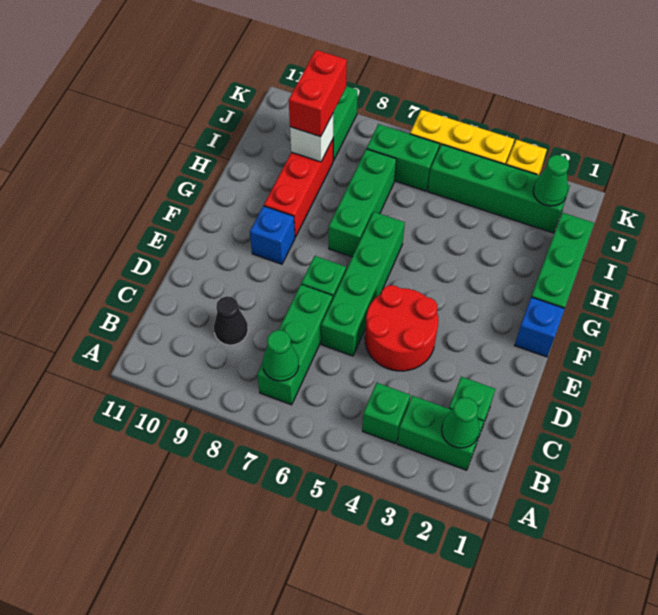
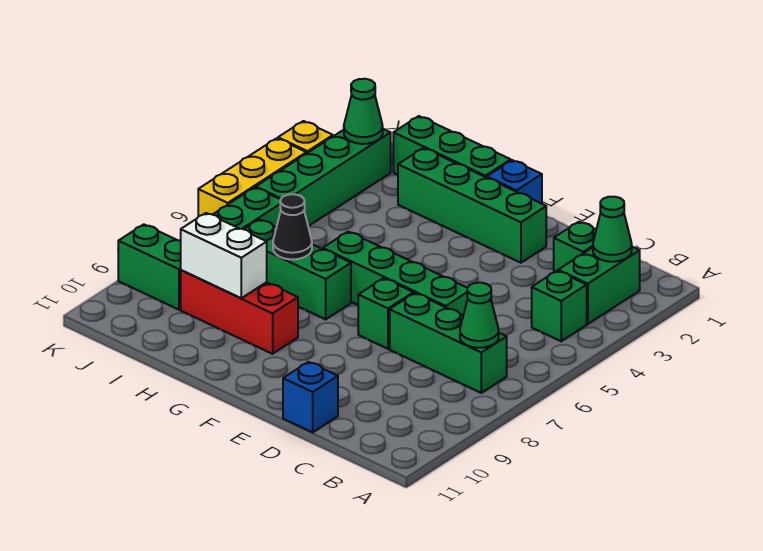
black cone C9 level 1 -> black cone H7 level 2
red round brick D4:E5 level 1 -> none
none -> green brick E2:H2 level 1
blue brick F9 level 1 -> blue brick D11 level 1
white brick I9 level 2 -> white brick H9:I9 level 2
red brick I9:J9 level 3 -> none

